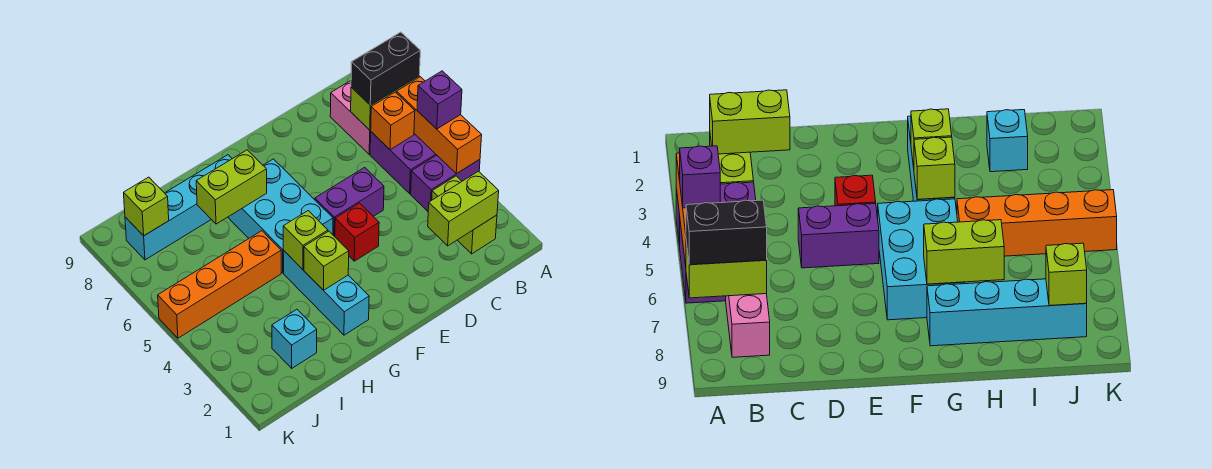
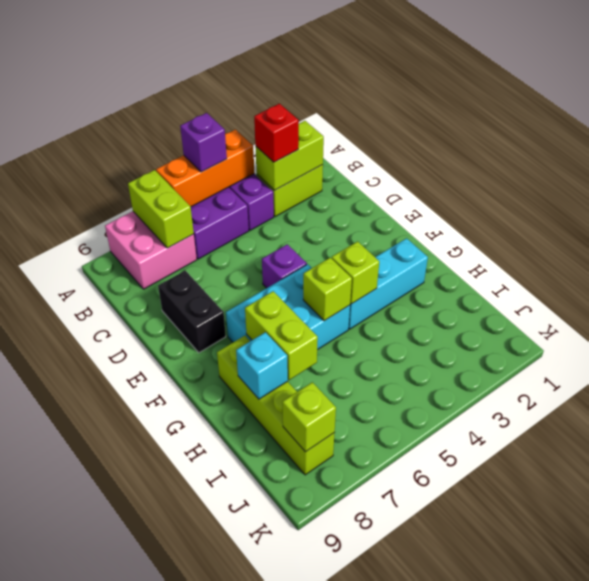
black brick A7:B7 level 3 -> black brick D8:E8 level 1
lime brick B2:C2 level 2 -> lime brick B2:B3 level 2
orange brick B6 level 2 -> none
pink brick B7:B8 level 1 -> pink brick A7:B8 level 1
purple brick D5:E5 level 1 -> purple brick E5 level 1
red brick E4 level 1 -> red brick B3 level 3
lime brick G3 level 2 -> lime brick G5 level 2
cyan brick G8:J8 level 1 -> lime brick G8:J8 level 1
orange brick H5:K5 level 1 -> none
cyan brick I2 level 1 -> cyan brick H8 level 2

